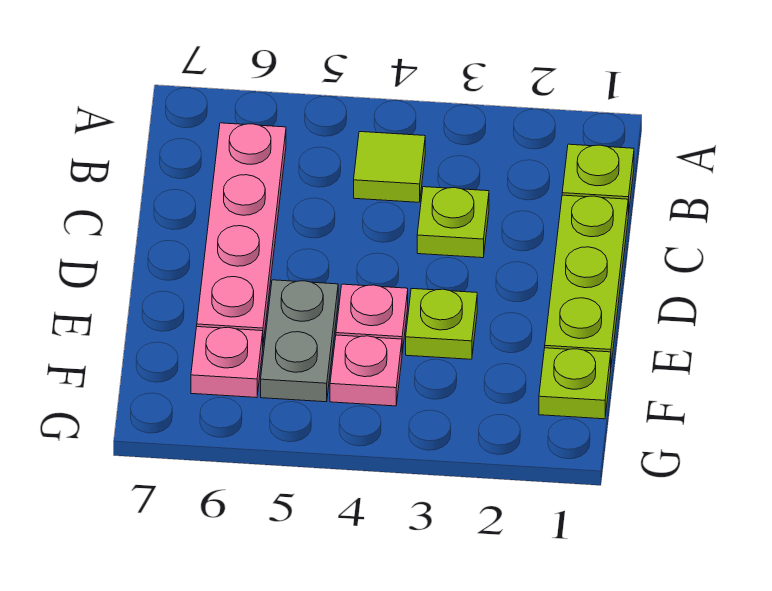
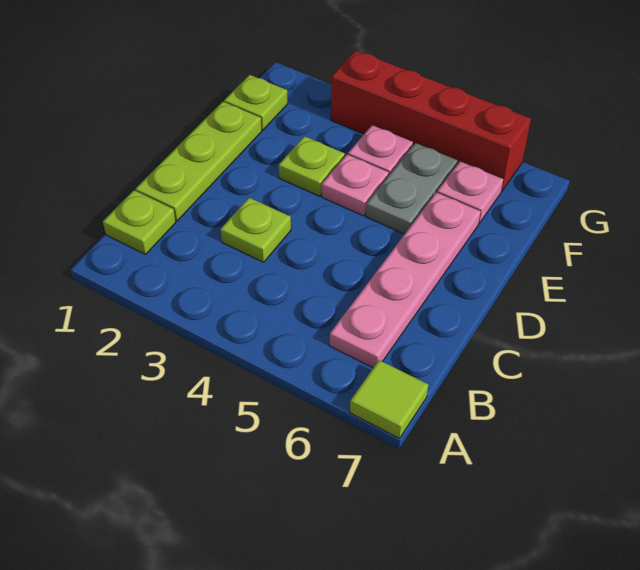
lime tile B4 level 1 -> lime tile A7 level 1
none -> red brick G3:G6 level 1

